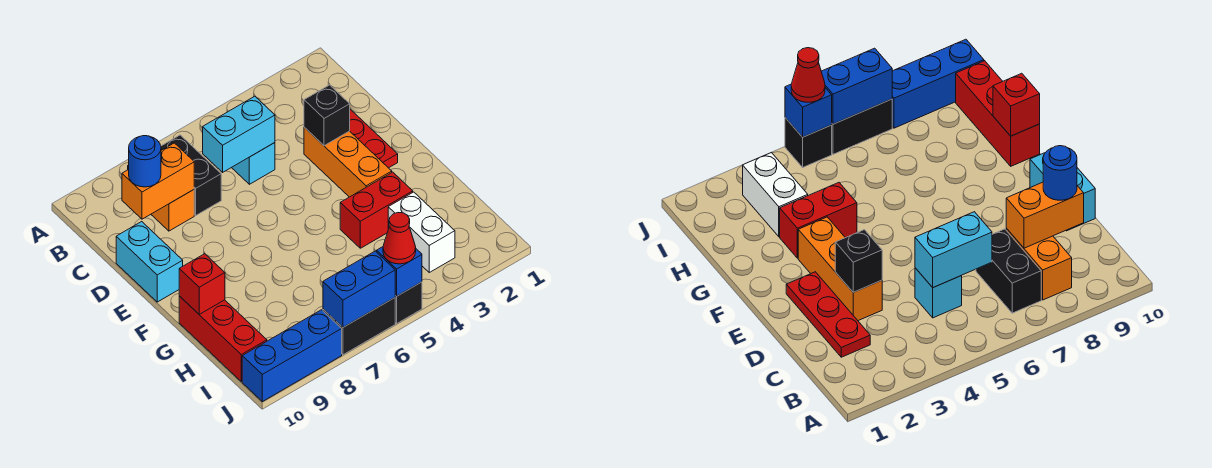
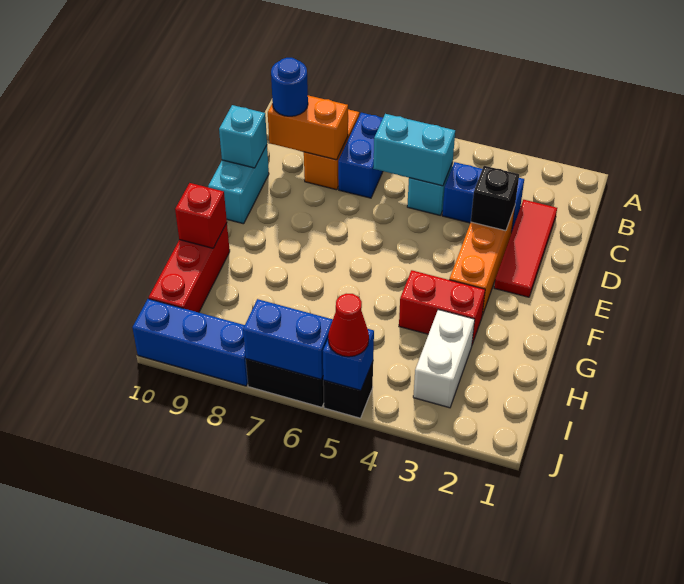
black brick B7:C7 level 1 -> blue brick B7:C7 level 1
red plate C2:E2 level 1 -> red tile C2:E2 level 1
none -> blue brick C3:C4 level 1
none -> cyan brick D10 level 2

